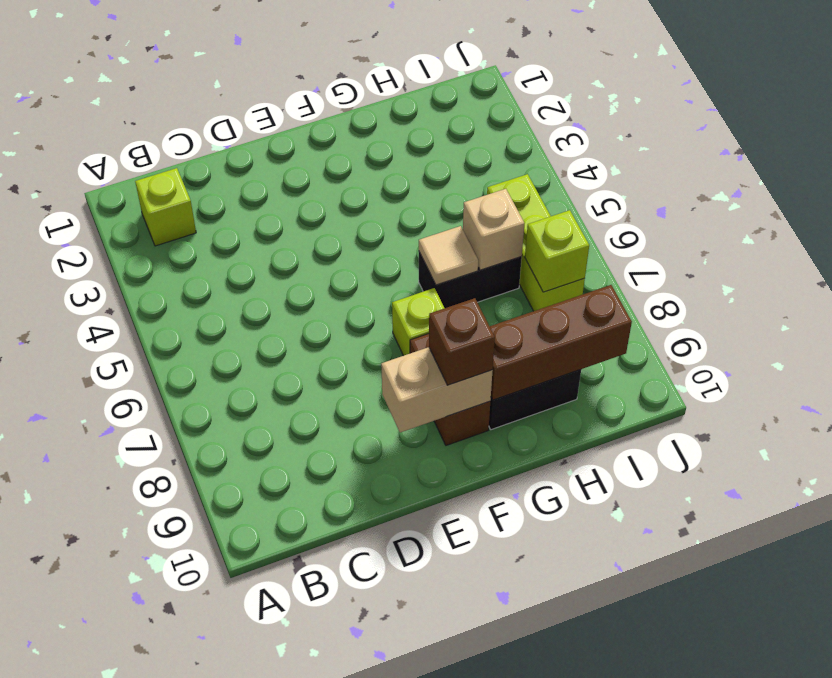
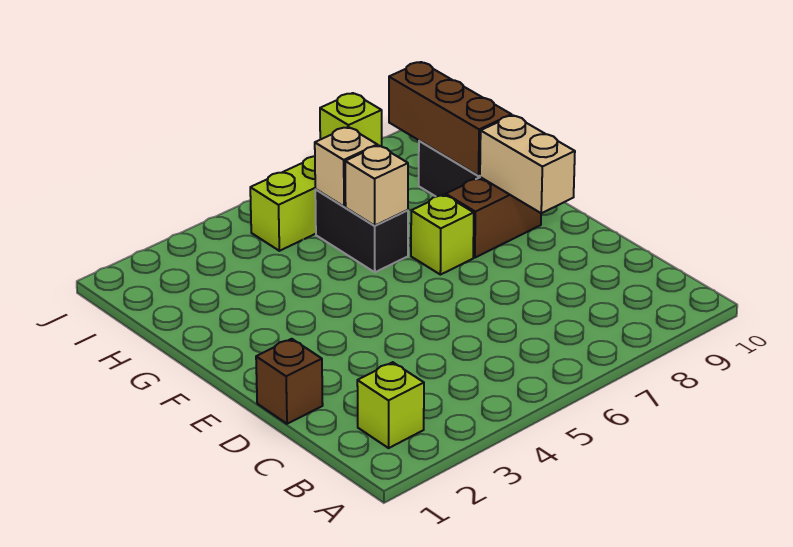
brown brick F9 level 3 -> brown brick D1 level 1
tan tile G6 level 2 -> tan brick G6 level 2

